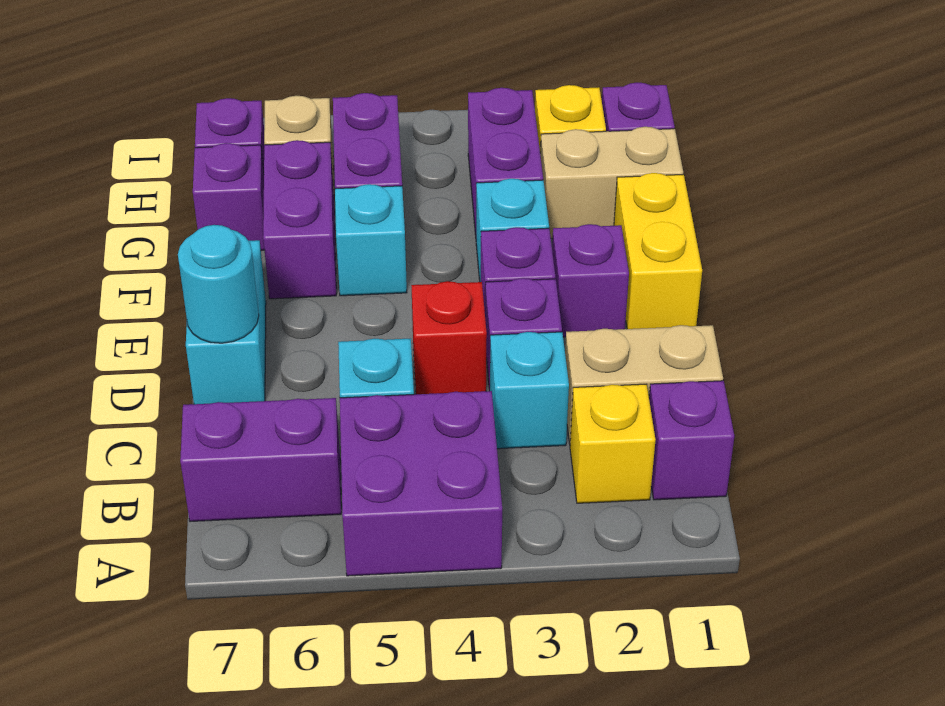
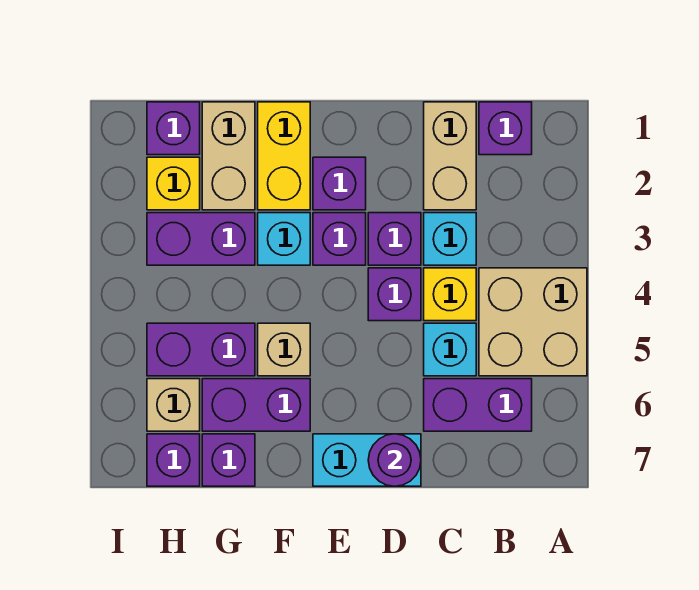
purple brick A4:B5 level 1 -> tan brick A4:B5 level 1
yellow brick B2 level 1 -> yellow brick C4 level 1
purple brick B6:B7 level 1 -> purple brick B6:C6 level 1
red brick D4 level 1 -> purple brick D4 level 1
cyan round brick D7 level 2 -> purple round brick D7 level 2
yellow brick E1:F1 level 1 -> yellow brick F1:F2 level 1
cyan brick F5 level 1 -> tan brick F5 level 1

